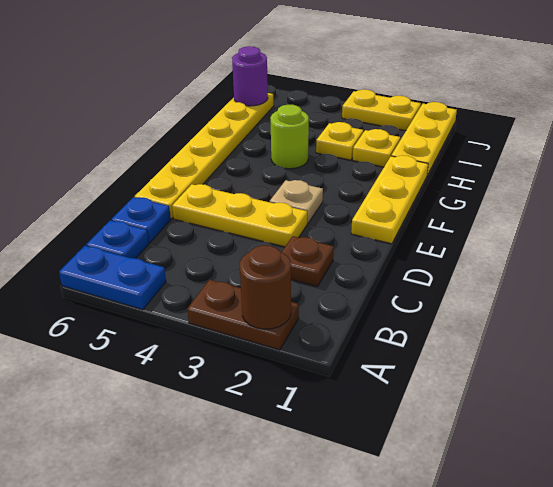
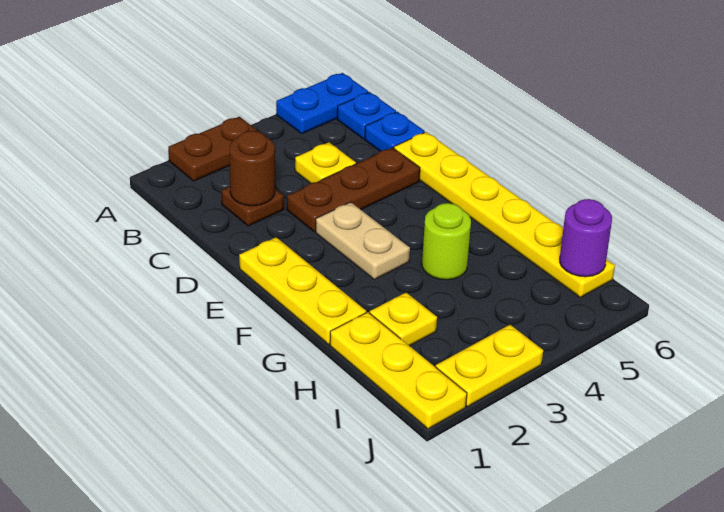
brown round brick A2 level 2 -> brown round brick C2 level 2
yellow plate D3:D5 level 1 -> brown plate D3:D5 level 1
tan plate E3 level 1 -> tan plate E3:F3 level 1
yellow plate H3 level 1 -> yellow plate C4 level 1

